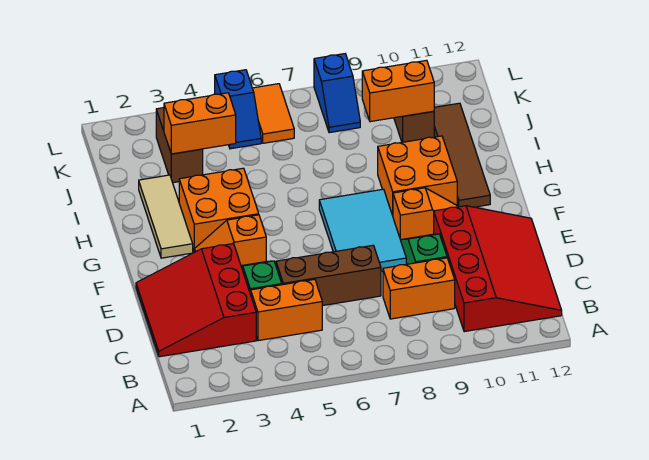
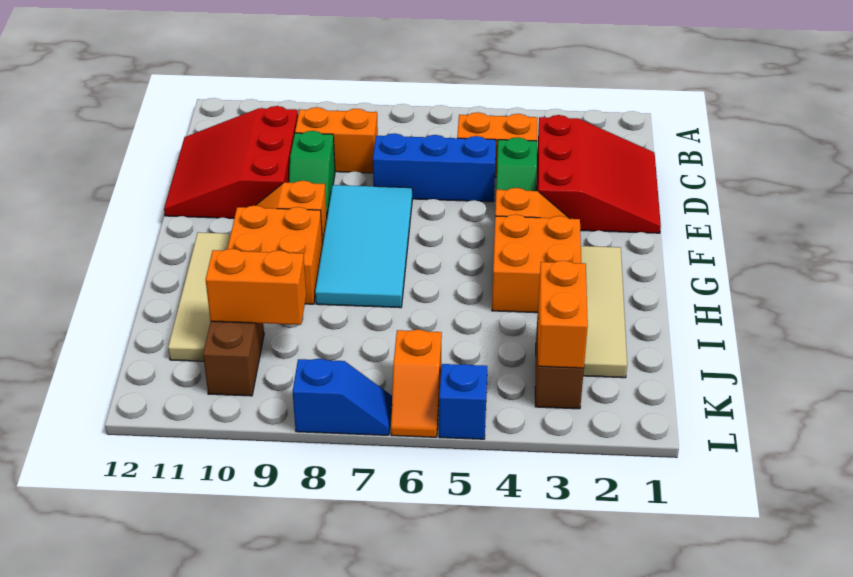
red slope B10:E12 level 1 top 10 -> red slope C10:E12 level 1 top 10
brown brick D5:D7 level 1 -> blue brick D5:D7 level 1
cyan tile E7:G8 level 1 -> cyan tile E7:H8 level 1
tan tile G2:I2 level 1 -> tan tile G2:J2 level 1
brown tile G11:J11 level 1 -> tan tile G11:J11 level 1
orange brick J3:J4 level 2 -> orange brick J3:K3 level 2
orange tile K6:L6 level 1 -> orange slope K6:L6 level 1 top K
blue slope K8:L8 level 1 top L -> blue slope L7:L8 level 1 top 8

